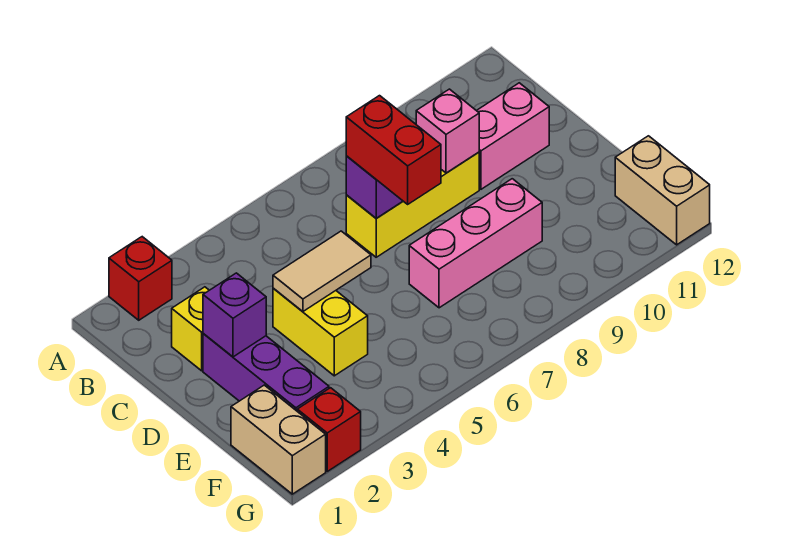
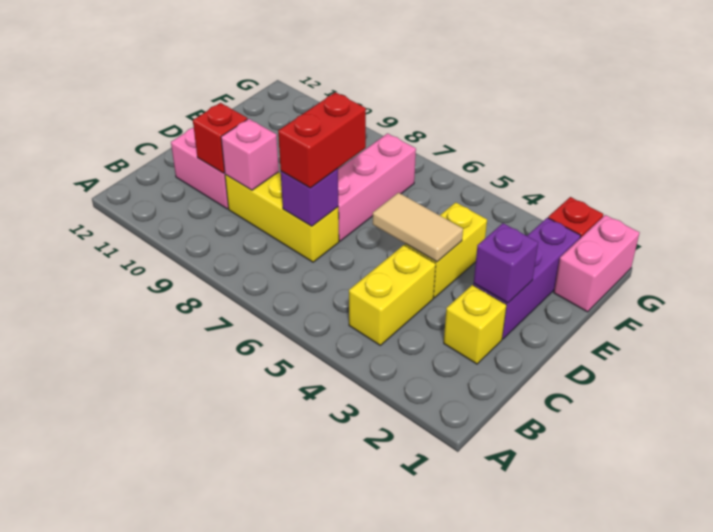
red brick A2 level 1 -> red brick C10 level 2
none -> yellow brick B4:C4 level 1
pink brick E7:E9 level 1 -> pink brick D7:F7 level 1
tan brick F1:G1 level 1 -> pink brick F1:G1 level 1
tan brick F12:G12 level 1 -> none

